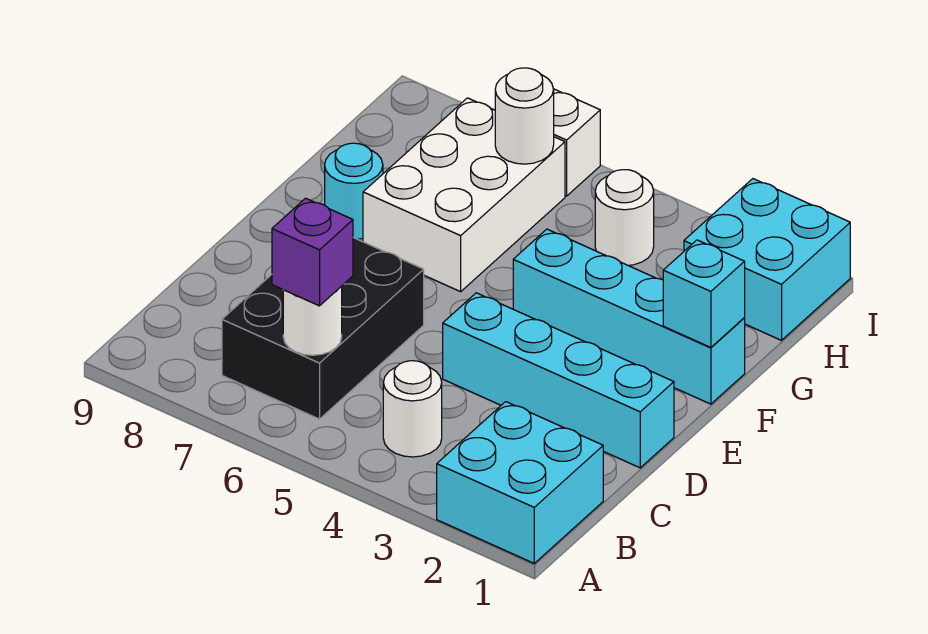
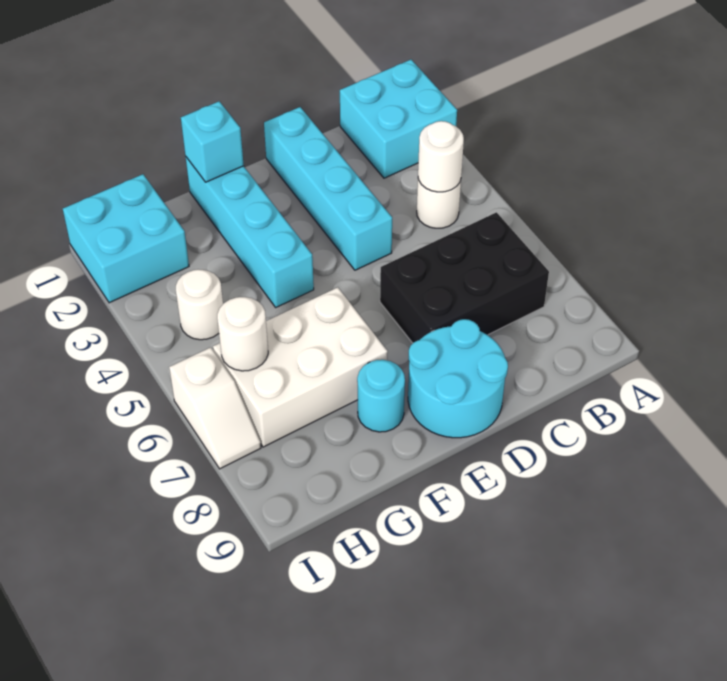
white round brick B6 level 2 -> white round brick B4 level 2
purple brick B6 level 3 -> none
none -> cyan round brick D8:E9 level 1

